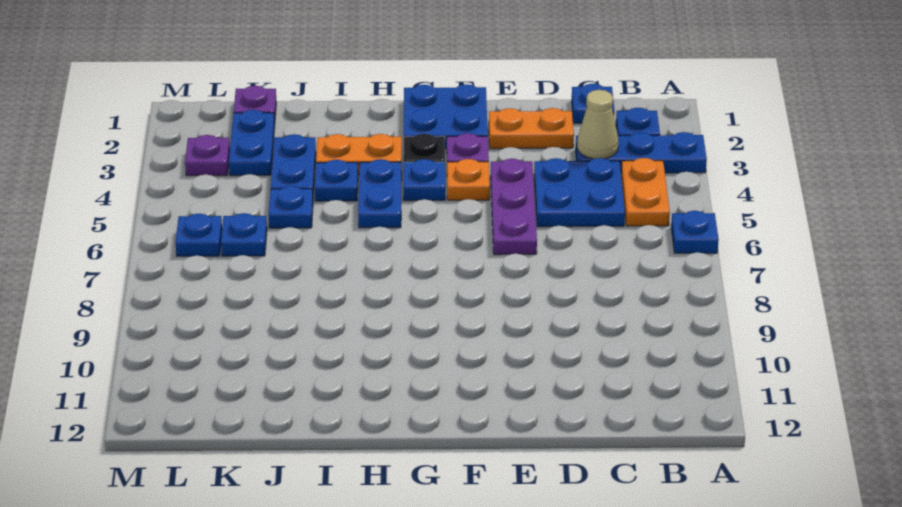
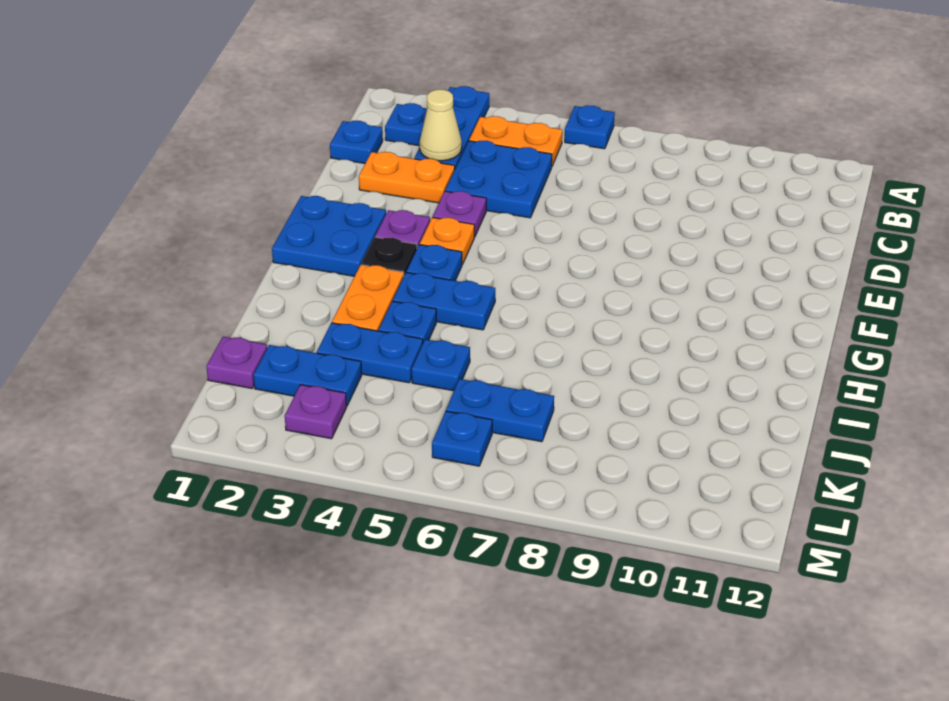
orange plate D2:E2 level 1 -> orange plate D2:D3 level 1
purple plate E4:E6 level 1 -> purple plate E4 level 1
blue plate K6 level 1 -> blue plate K6:K7 level 1

